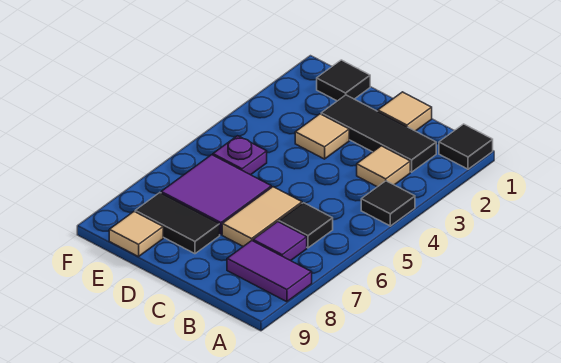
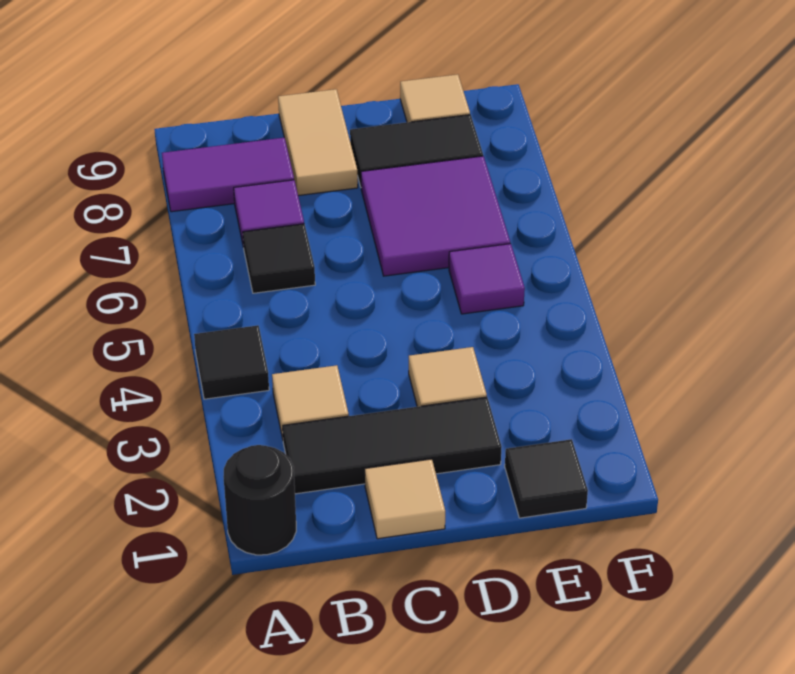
black tile A1 level 1 -> black round brick A1 level 1
tan tile C6:C7 level 1 -> tan tile C8:C9 level 1
purple plate E5 level 1 -> purple tile E5 level 1

